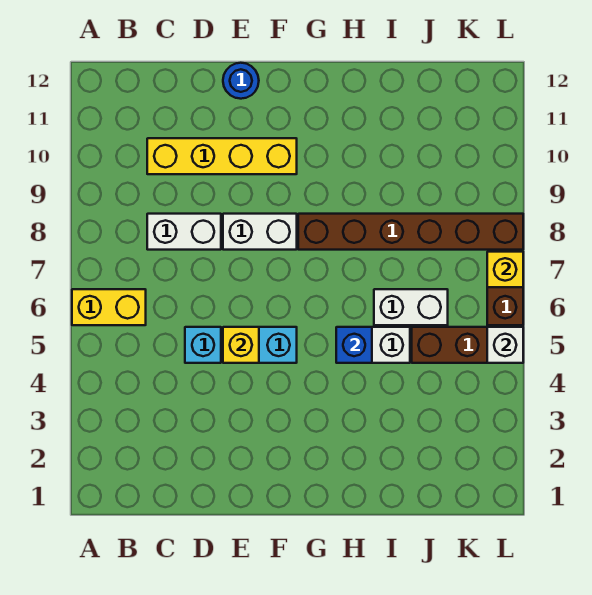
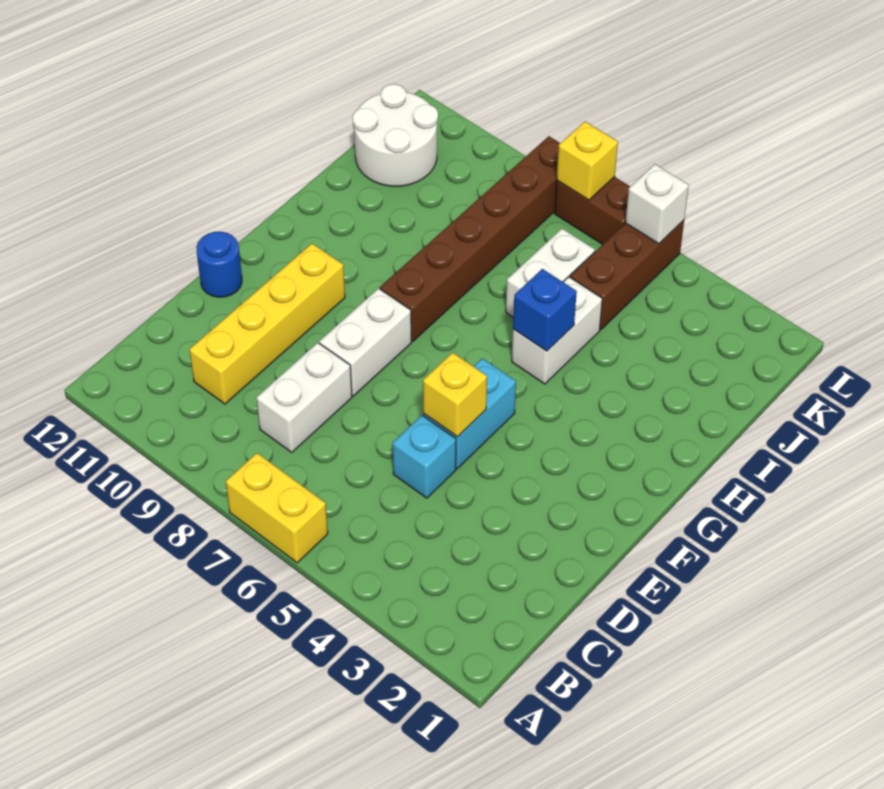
yellow brick A6:B6 level 1 -> yellow brick A6:A7 level 1
none -> white round brick J11:K12 level 1

